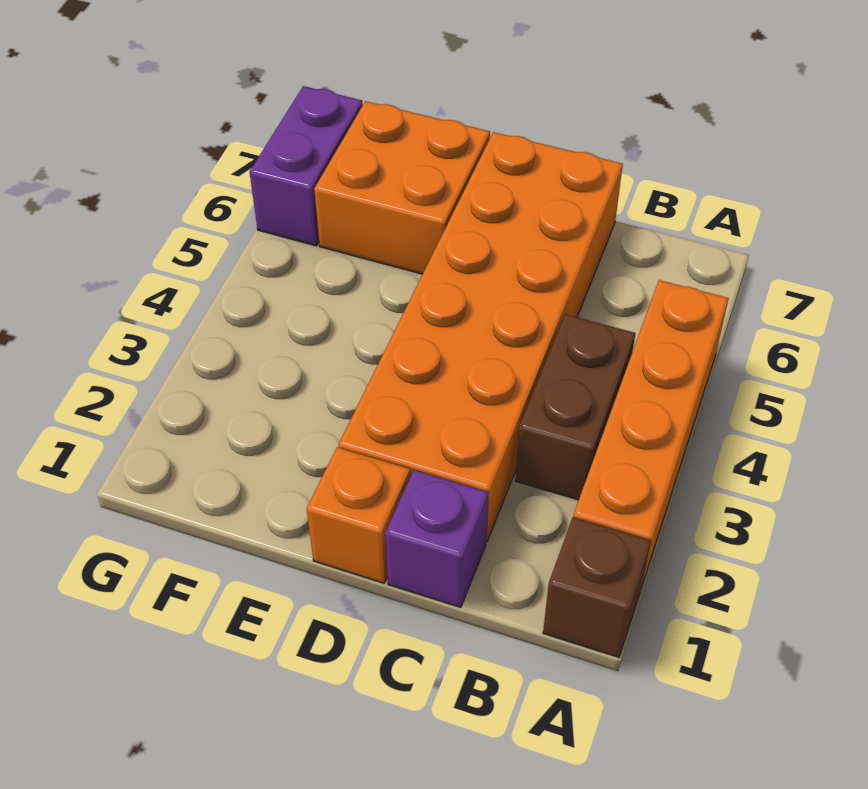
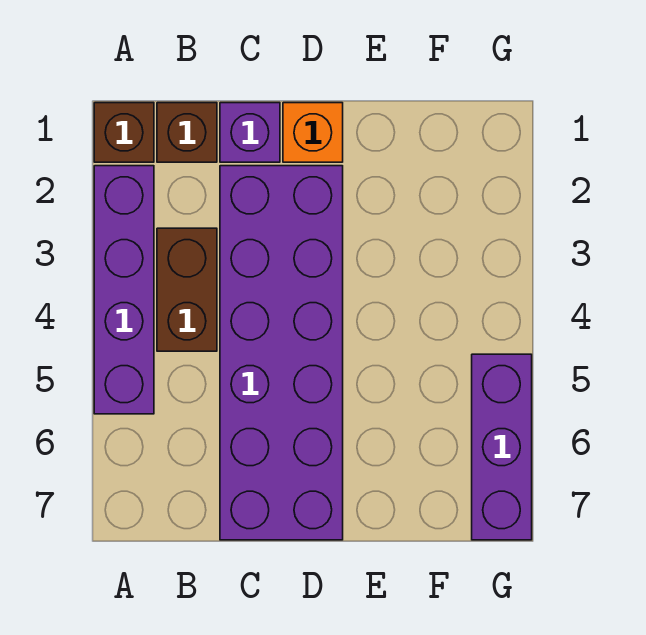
orange brick A2:A5 level 1 -> purple brick A2:A5 level 1
none -> brown brick B1 level 1
orange brick C2:D7 level 1 -> purple brick C2:D7 level 1
orange brick E6:F7 level 1 -> none
purple brick G6:G7 level 1 -> purple brick G5:G7 level 1

